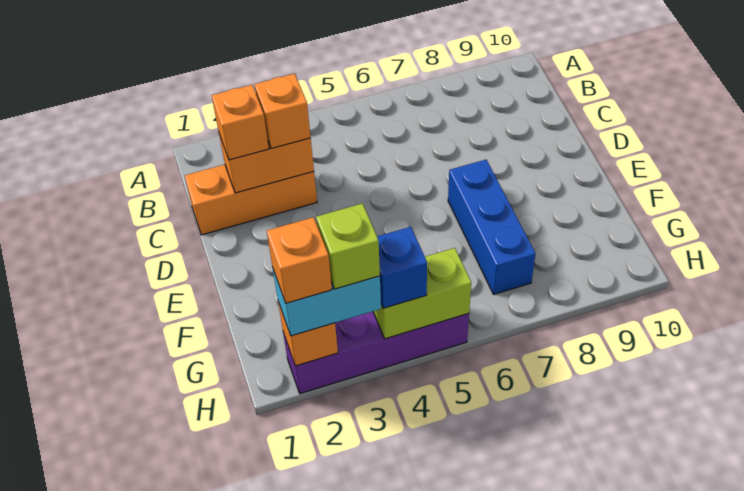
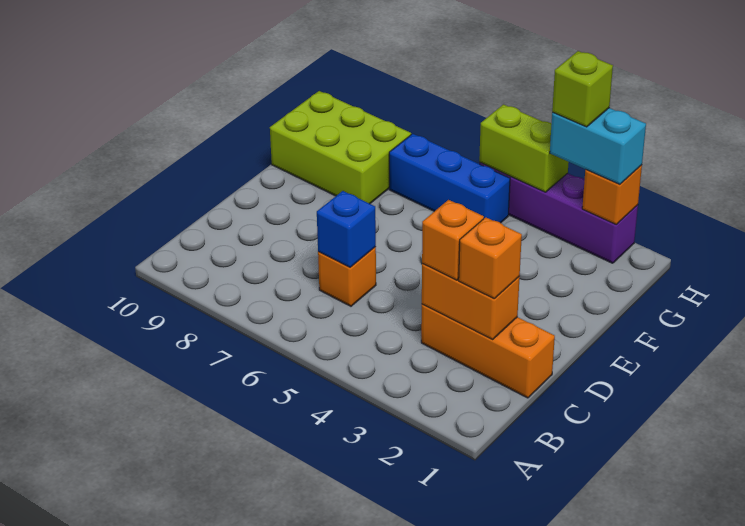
blue brick E7:G7 level 1 -> blue brick G5:G7 level 1
none -> lime brick F8:G10 level 1
orange brick H2 level 4 -> orange brick C6 level 1
blue brick H4 level 3 -> blue brick C6 level 2

